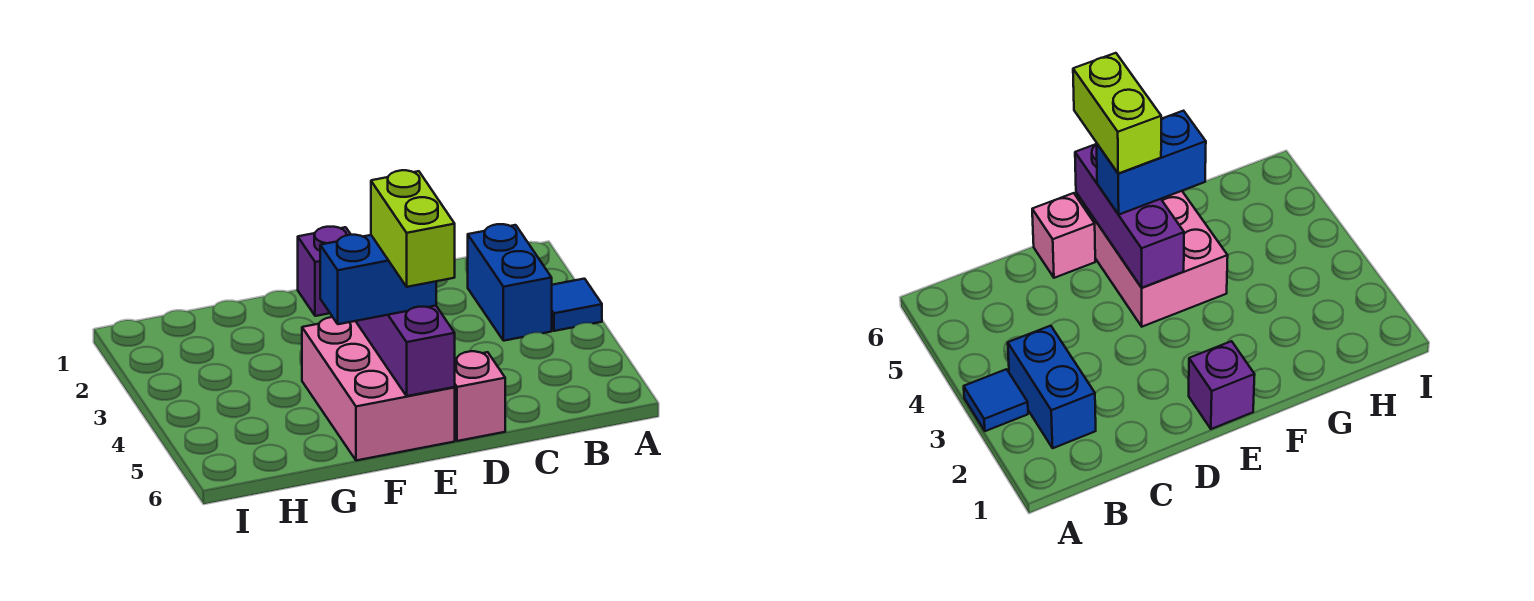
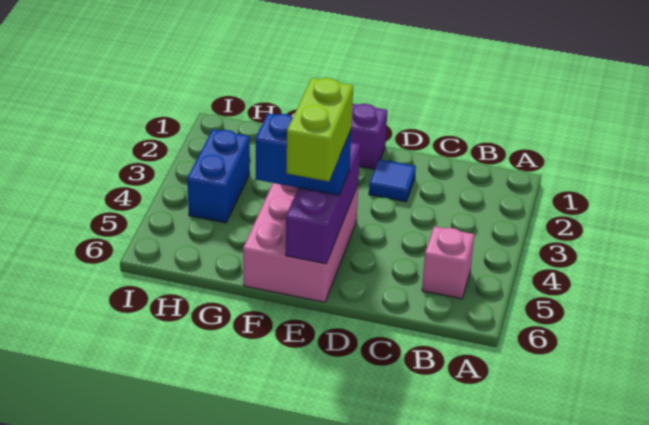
blue tile A3 level 1 -> blue tile D2 level 1
blue brick B2:B3 level 1 -> blue brick H3:H4 level 1
pink brick D6 level 1 -> pink brick B5 level 1

